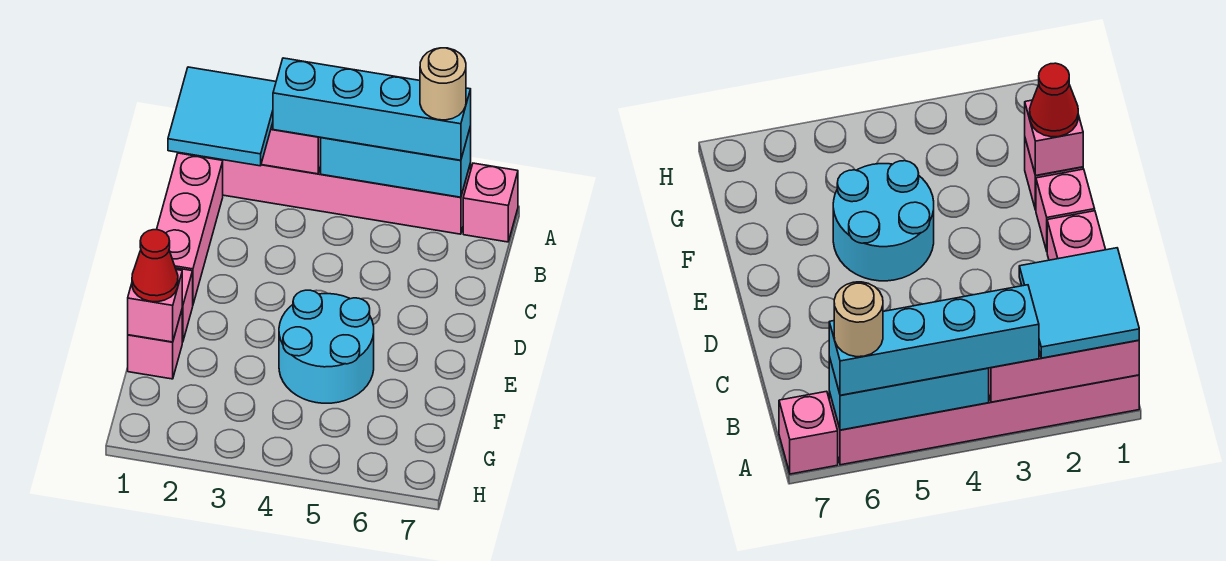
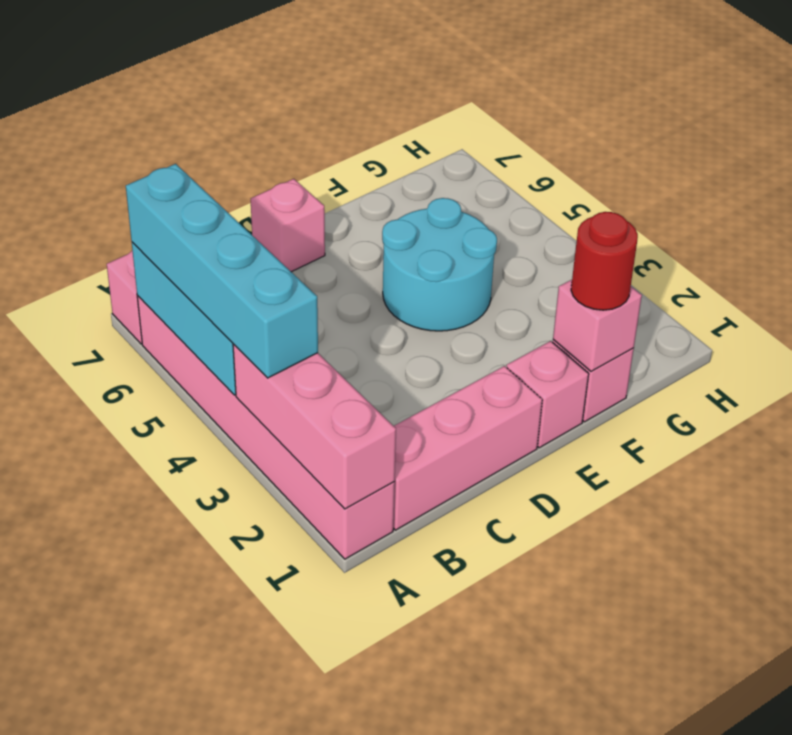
cyan tile A1:B2 level 3 -> none
tan round brick A6 level 4 -> none
none -> pink brick D7 level 1
red cone F1 level 3 -> red round brick F1 level 3

